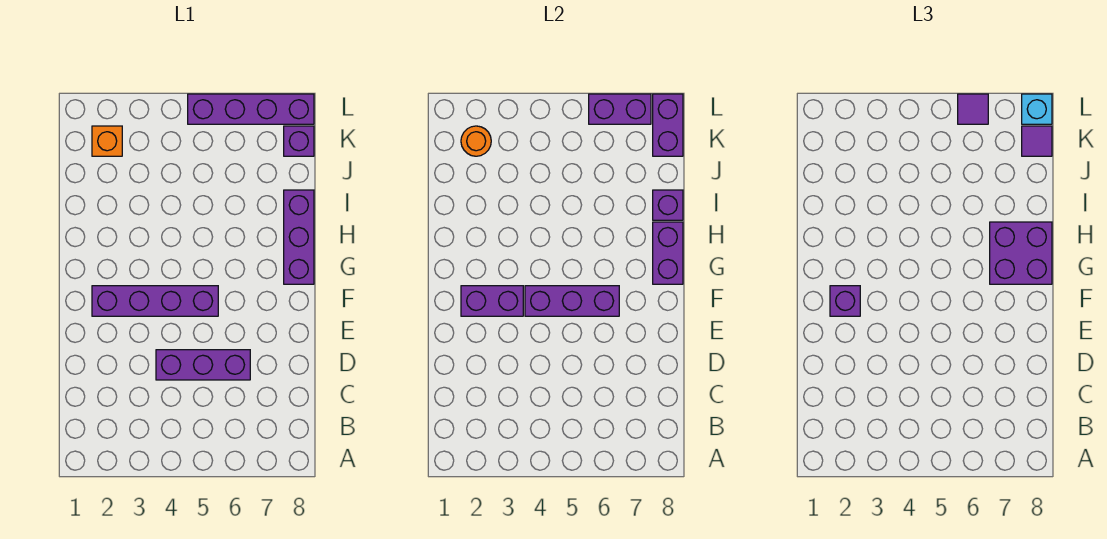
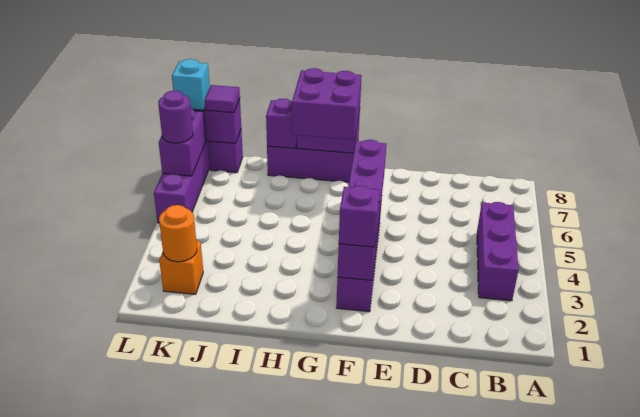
purple brick D4:D6 level 1 -> purple brick B3:B5 level 1
purple tile L6 level 3 -> purple round brick L6 level 3

